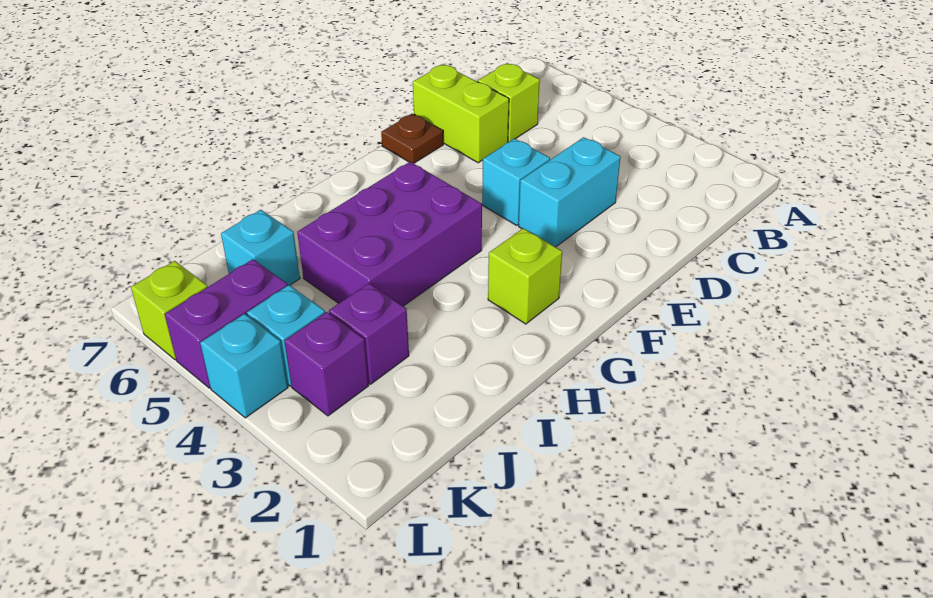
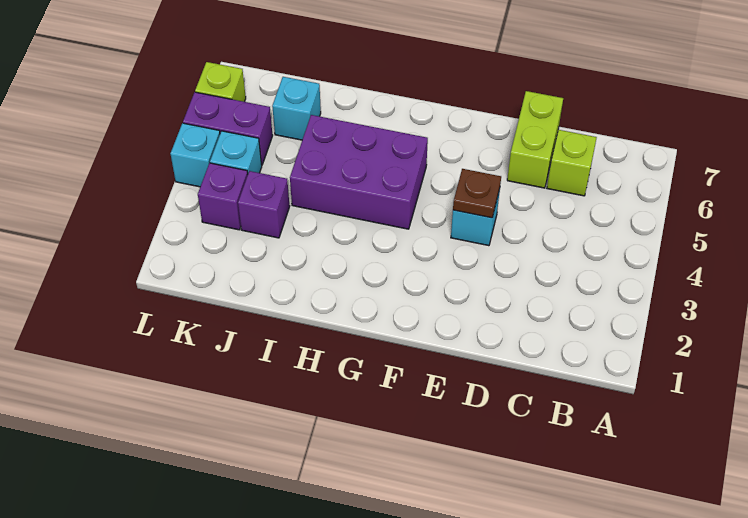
cyan brick D3:E3 level 1 -> none
brown plate E7 level 1 -> brown plate E4 level 2
lime brick G2 level 1 -> none

